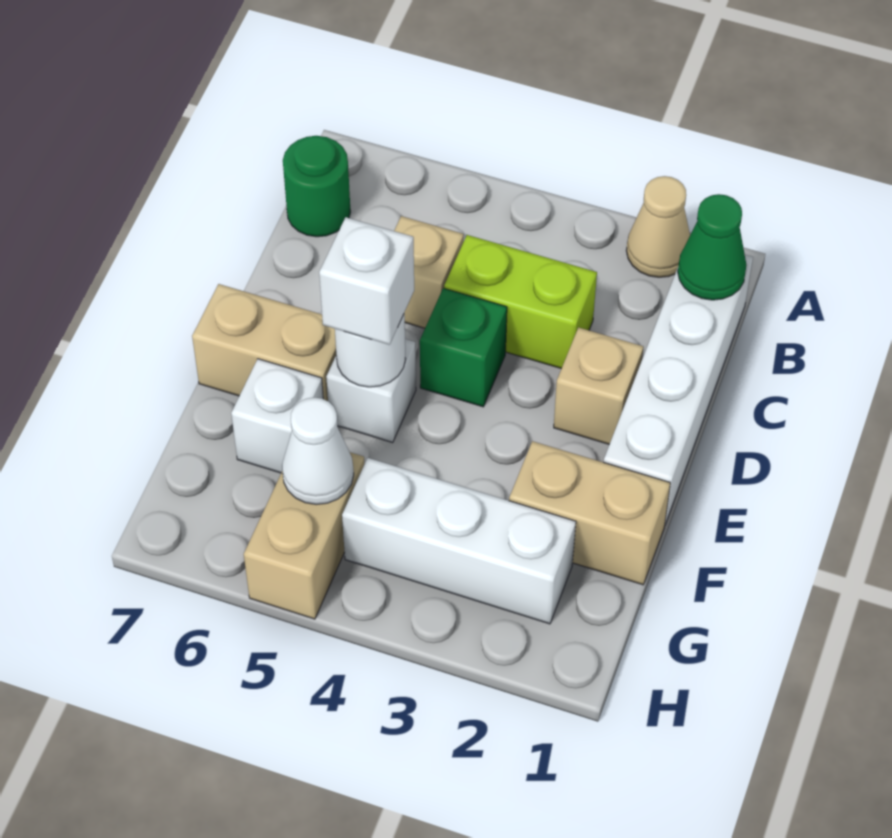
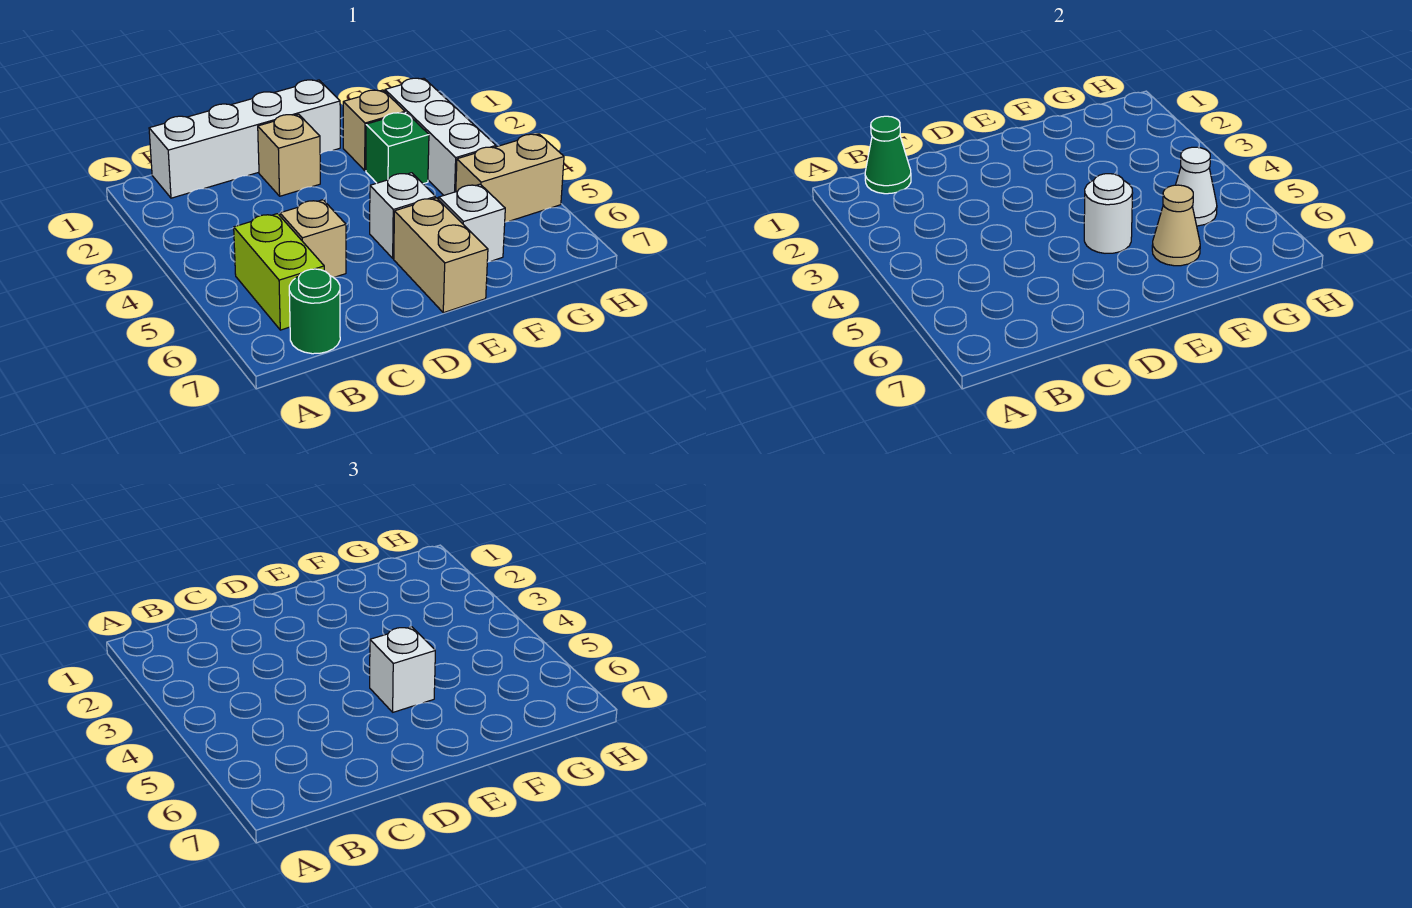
tan cone A2 level 1 -> tan cone F6 level 2
lime brick C3:C4 level 1 -> lime brick B5:B6 level 1
green brick D4 level 1 -> green brick F3 level 1
tan brick F1:F2 level 1 -> tan brick F2 level 1

